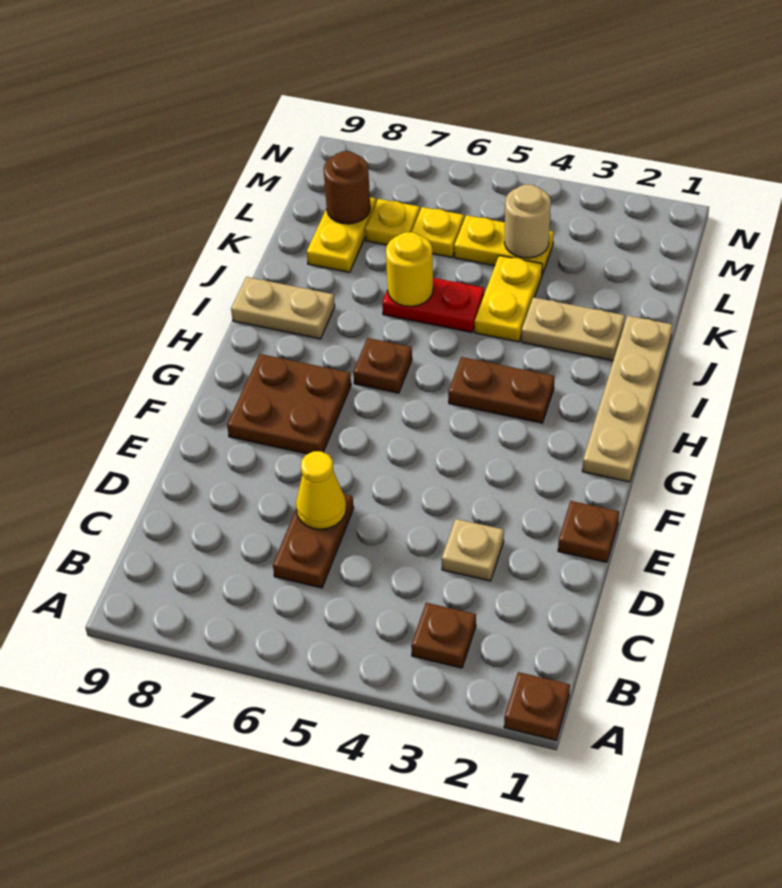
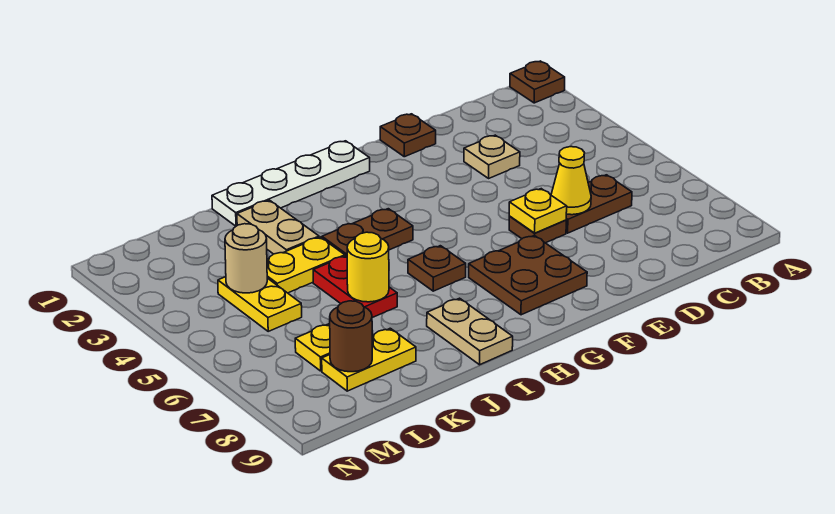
brown plate B3 level 1 -> brown plate E6 level 1
tan plate G1:J1 level 1 -> white plate G1:J1 level 1
brown plate H3:H4 level 1 -> brown plate H4:I4 level 1
yellow plate L6 level 1 -> yellow plate E6 level 2

